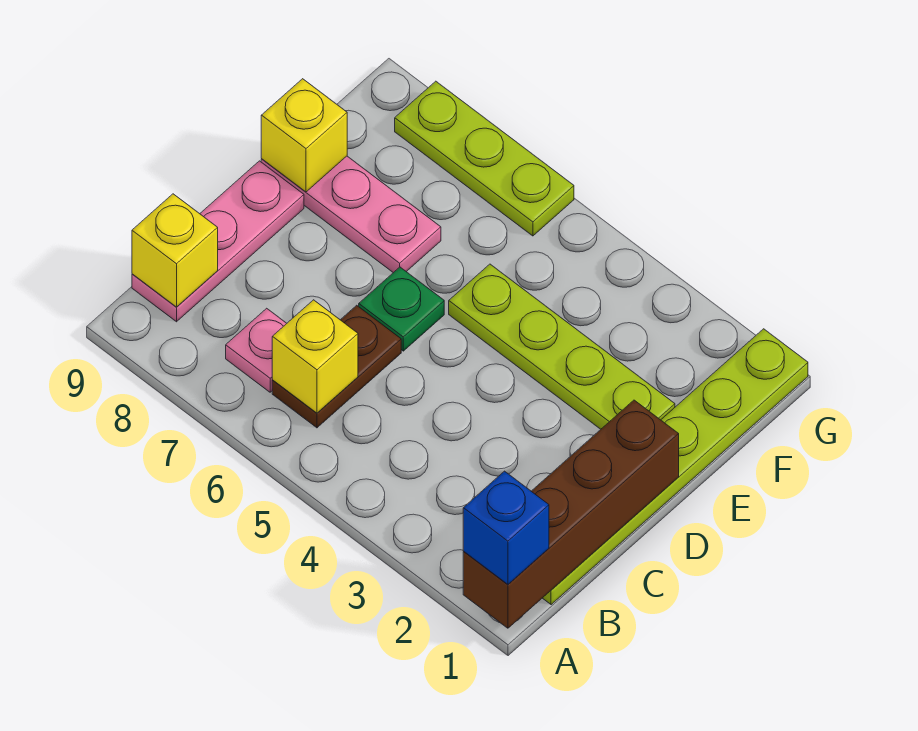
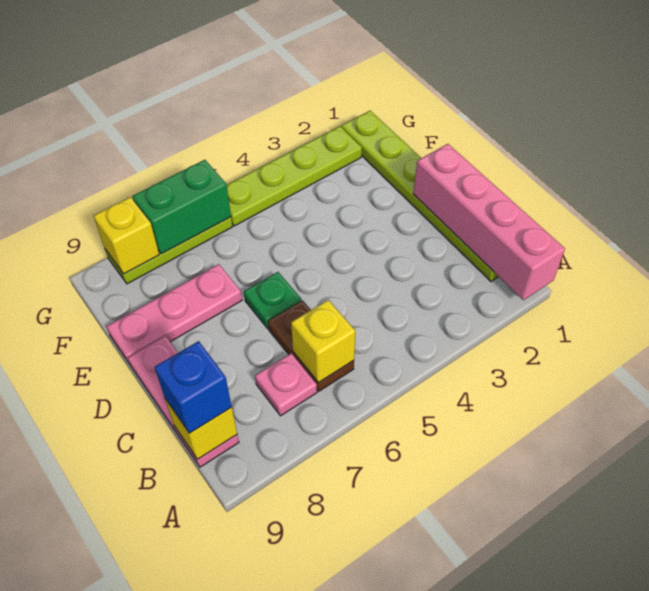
brown brick A1:D1 level 2 -> pink brick A1:D1 level 2
blue brick A1 level 3 -> blue brick B9 level 3
lime plate E2:E5 level 1 -> lime plate G2:G5 level 1
yellow brick E9 level 2 -> yellow brick G8 level 2
none -> green brick G6:G7 level 2

